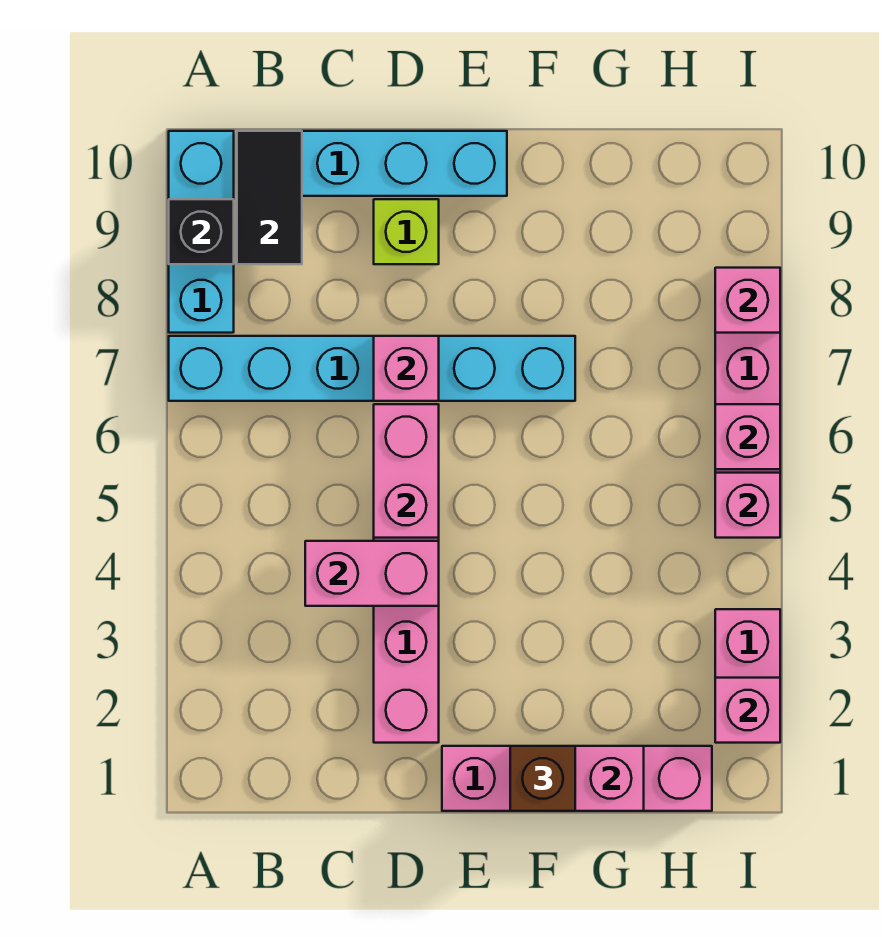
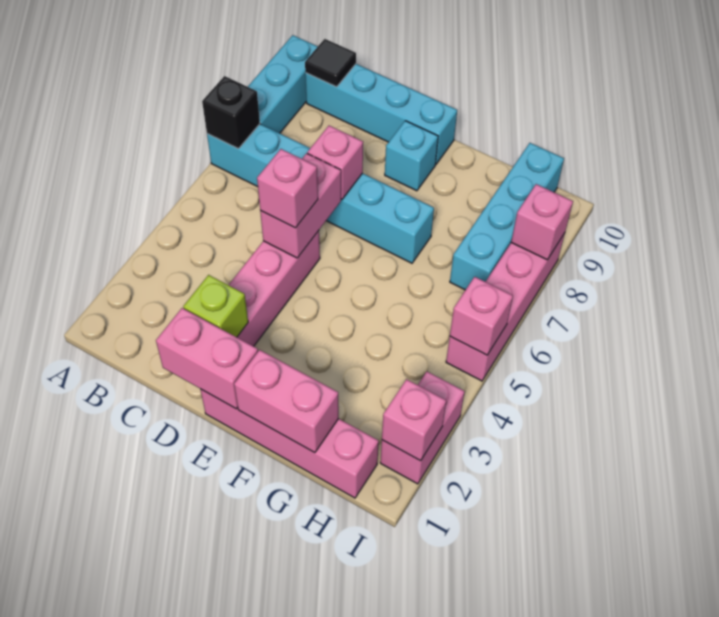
black brick A9 level 2 -> black brick A7 level 2
black tile B9:B10 level 2 -> black tile B10 level 2
pink brick C4:D4 level 2 -> pink brick D1:E1 level 2
lime brick D9 level 1 -> lime brick D2 level 2
none -> cyan brick E9 level 1
brown brick F1 level 3 -> none
none -> cyan brick H7:H10 level 1
pink brick I6 level 2 -> pink brick D5 level 3

